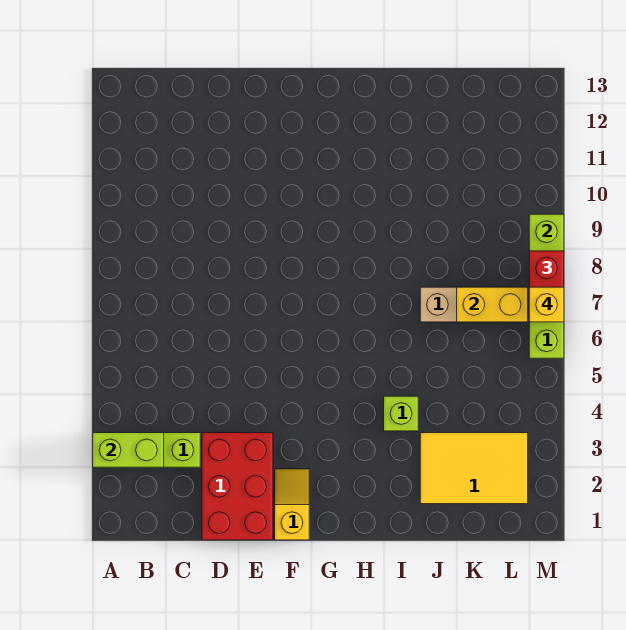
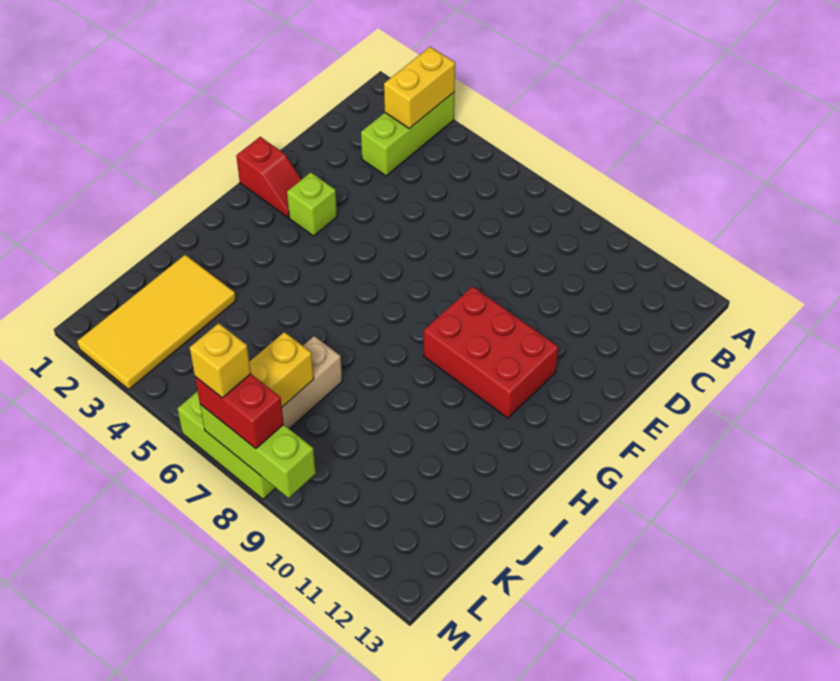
lime brick A3:B3 level 2 -> yellow brick A3:B3 level 2
red brick D1:E3 level 1 -> red brick F9:G11 level 1
yellow slope F1:F2 level 1 top 1 -> red slope F1:F2 level 1 top 1
lime brick I4 level 1 -> lime brick F3 level 1
yellow tile J2:L3 level 1 -> yellow tile J2:M3 level 1

